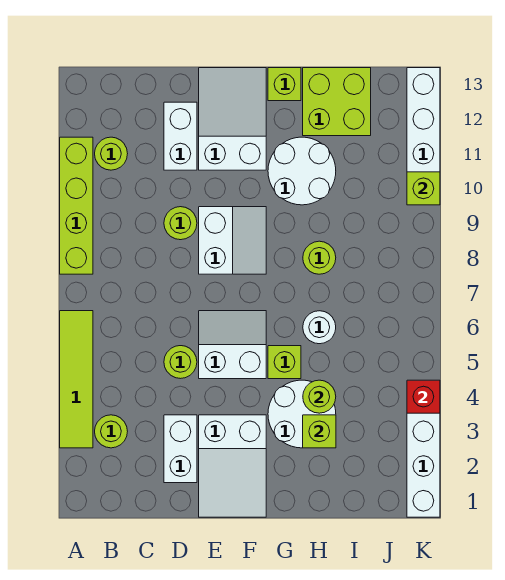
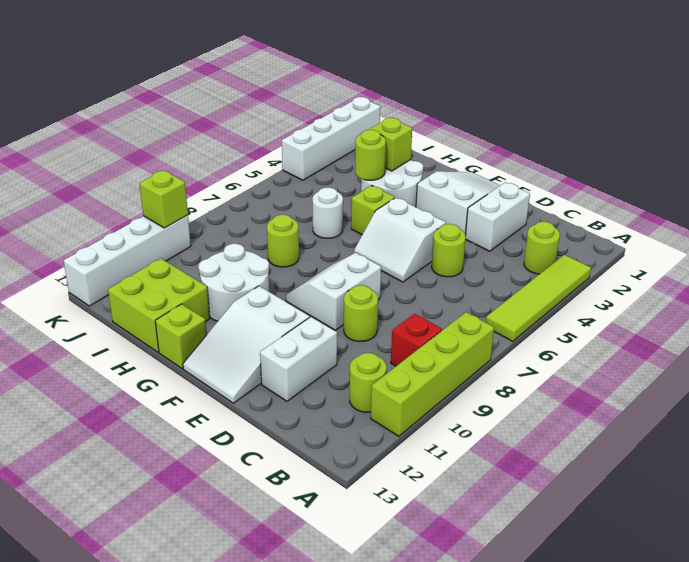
red brick K4 level 2 -> red brick B9 level 1

